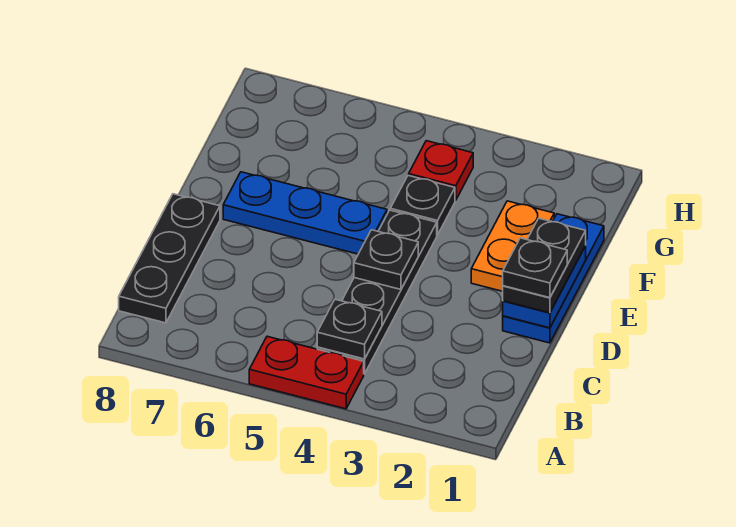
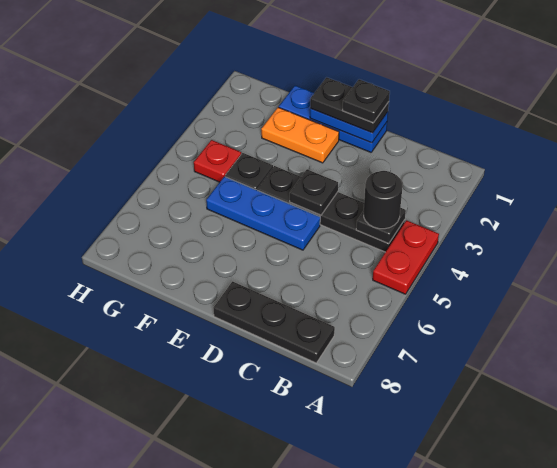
none -> black round brick B4 level 3
blue plate E5:E7 level 1 -> blue plate D5:F5 level 1

